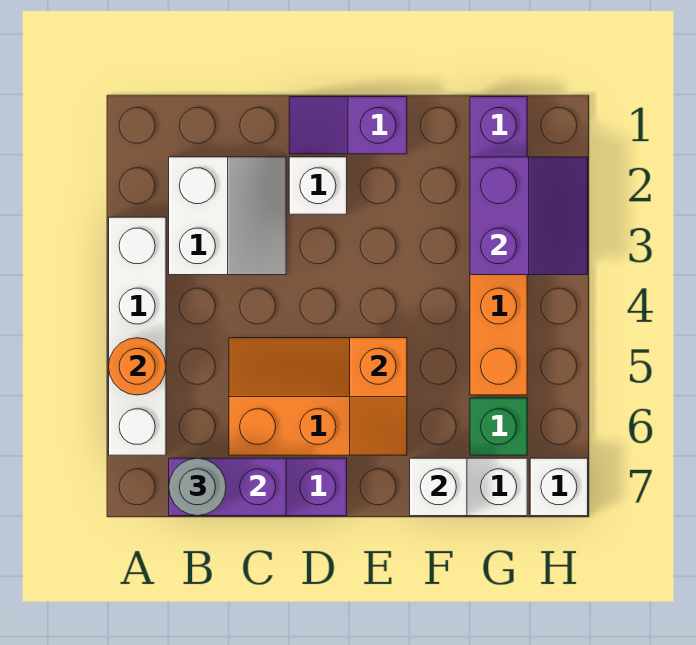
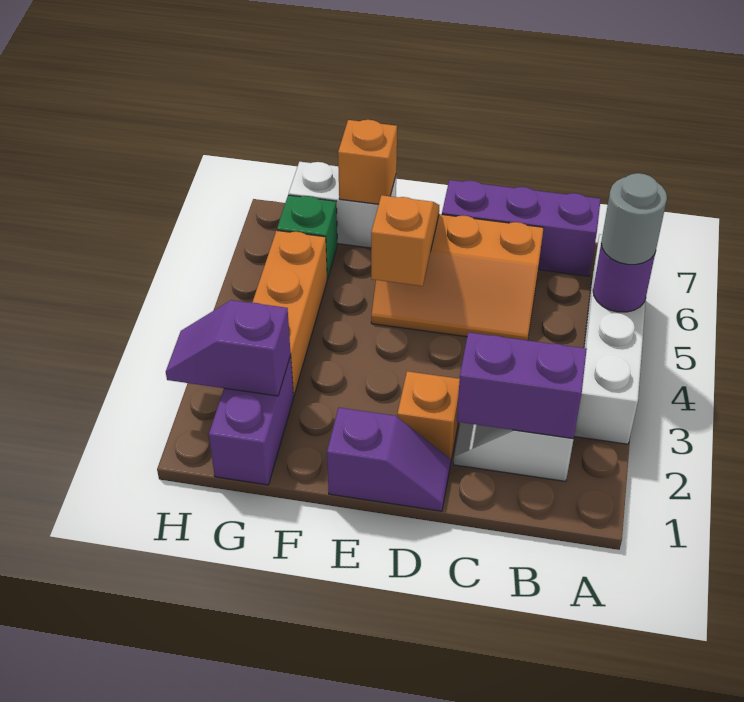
orange round brick A5 level 2 -> purple round brick A5 level 2
purple brick B7:C7 level 2 -> purple brick B2:C2 level 2
grey round brick B7 level 3 -> grey round brick A5 level 3
white brick D2 level 1 -> orange brick D2 level 1
white brick F7 level 2 -> orange brick F7 level 2
purple slope G2:H3 level 2 top G -> purple slope G2:H2 level 2 top G
white brick H7 level 1 -> none

